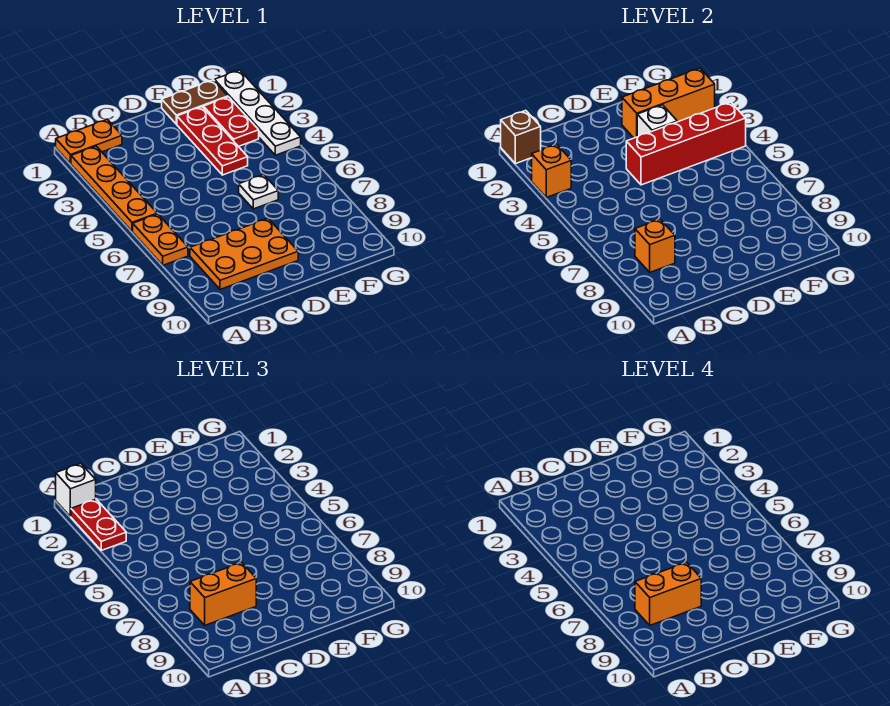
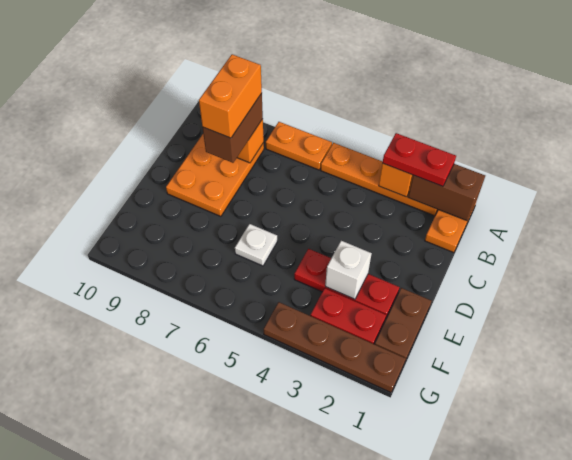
brown brick A1 level 2 -> brown brick A1:A2 level 2
white brick A1 level 3 -> none
orange brick B8:C8 level 3 -> brown brick B8:C8 level 3
red brick D4:G4 level 2 -> none
orange brick E2:G2 level 2 -> none
white plate G1:G4 level 1 -> brown plate G1:G4 level 1

